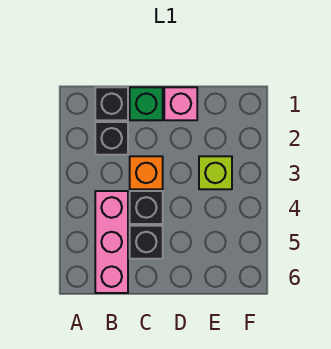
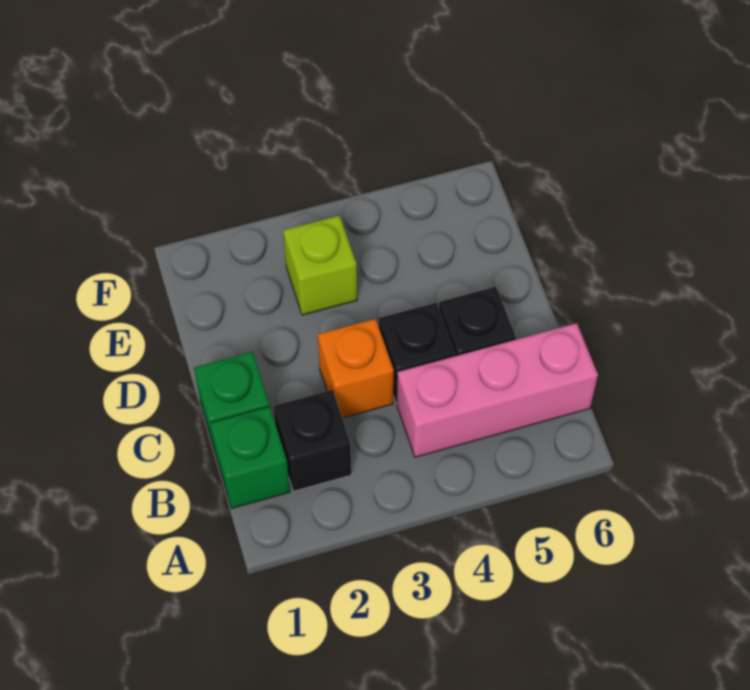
black brick B1 level 1 -> green brick B1 level 1
pink brick D1 level 1 -> none

